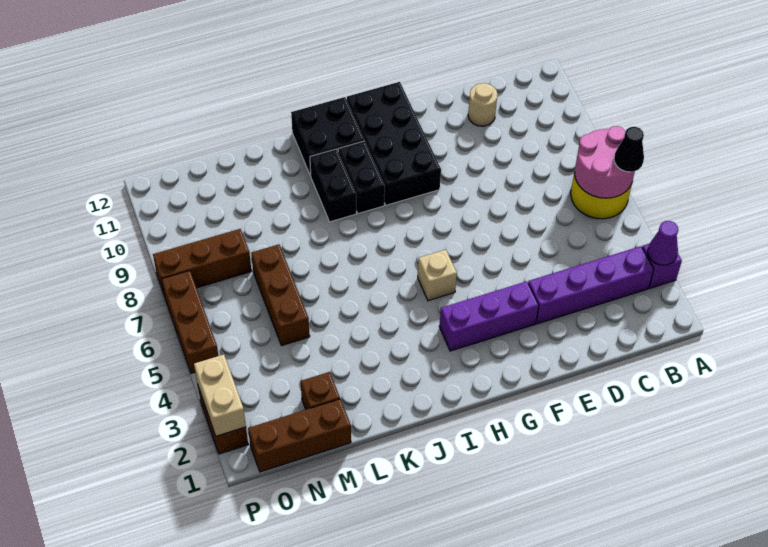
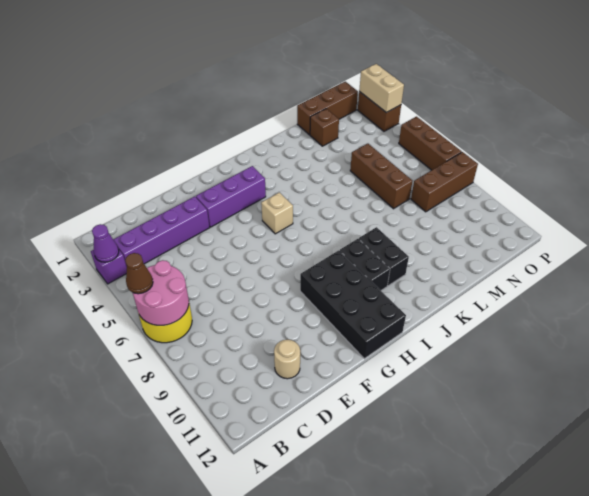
black cone A6 level 3 -> brown cone A6 level 3
black brick I11:J12 level 1 -> none

